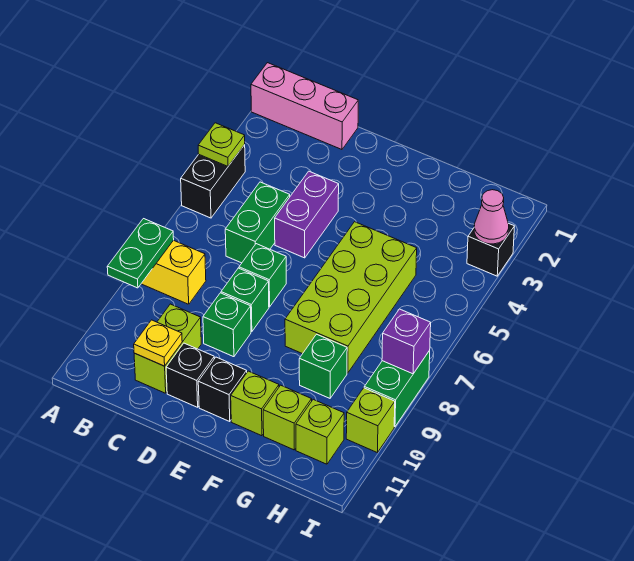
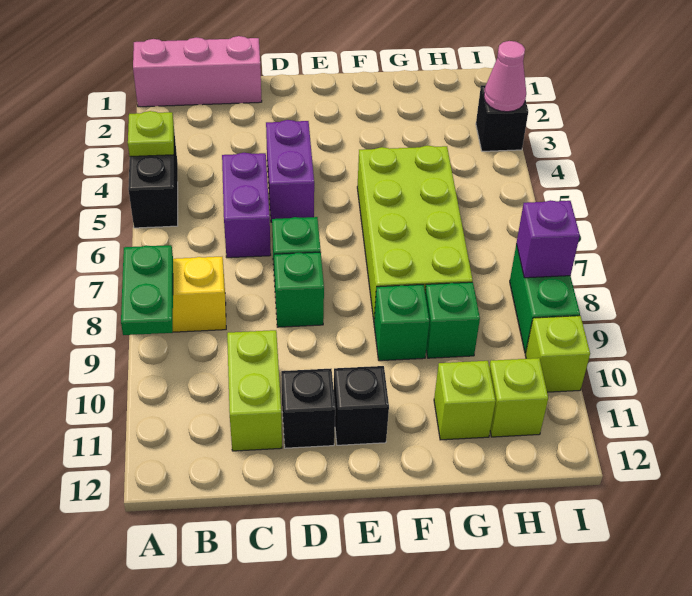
green brick C5:C6 level 1 -> purple brick C5:C6 level 1
yellow plate C11 level 2 -> none
green brick D9 level 1 -> green brick F9 level 1
lime brick F11 level 1 -> none

